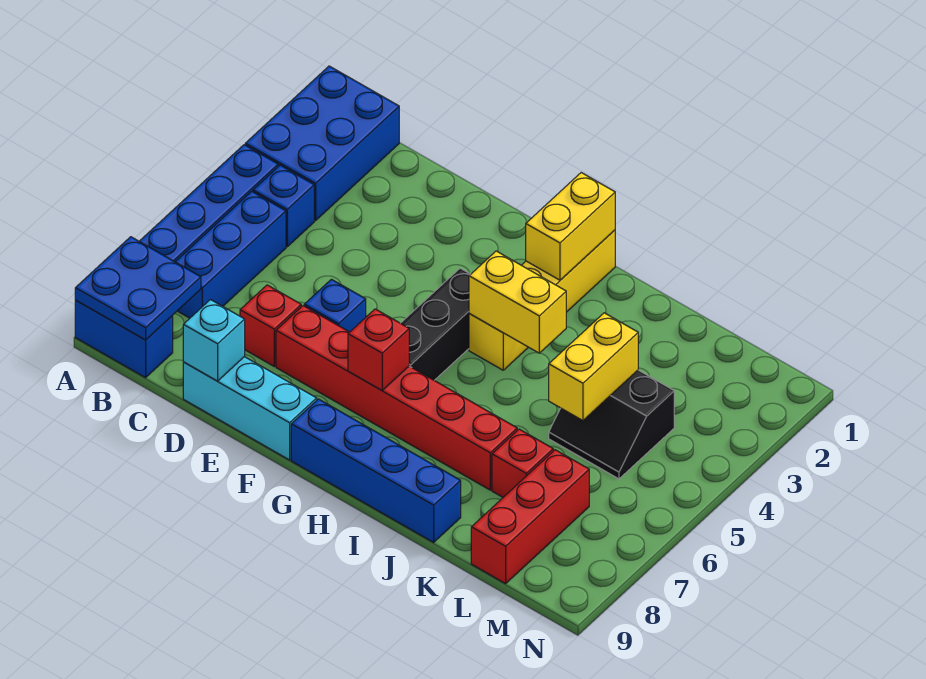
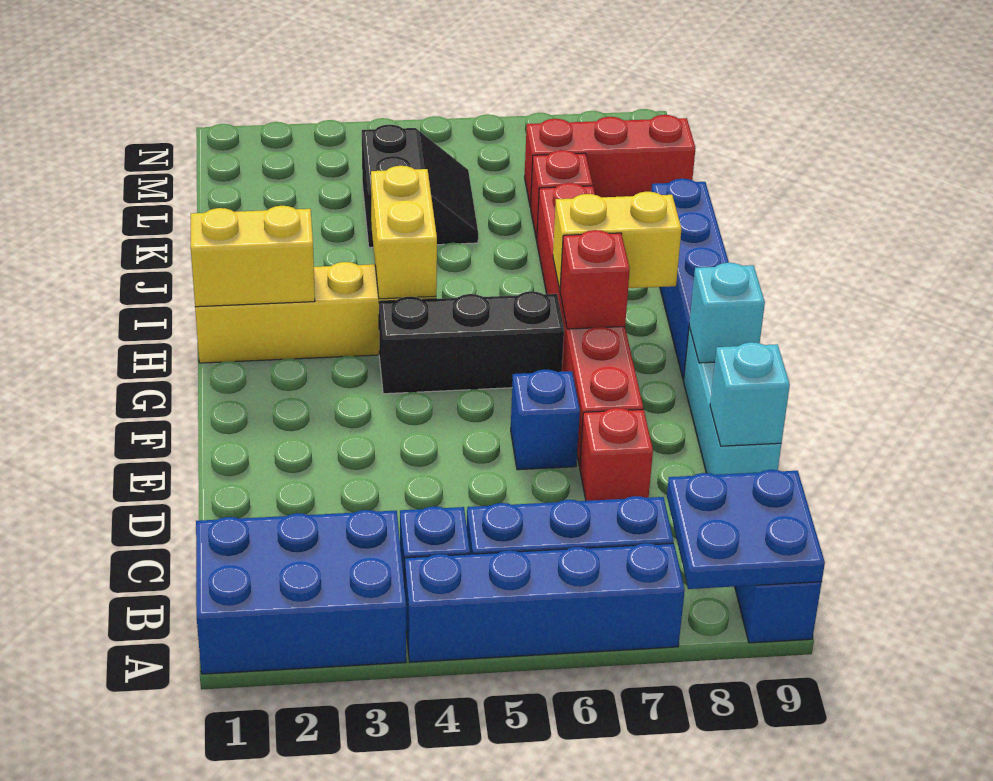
none -> cyan brick F9 level 2
yellow brick K4:K5 level 2 -> yellow brick H7:H8 level 2

